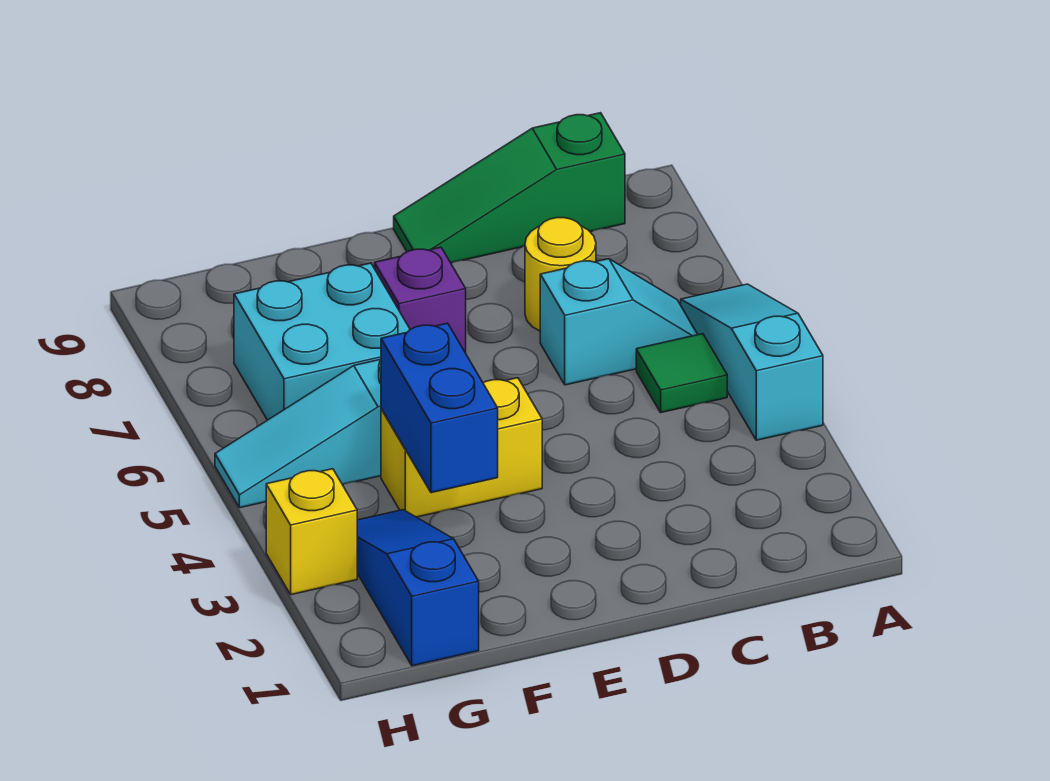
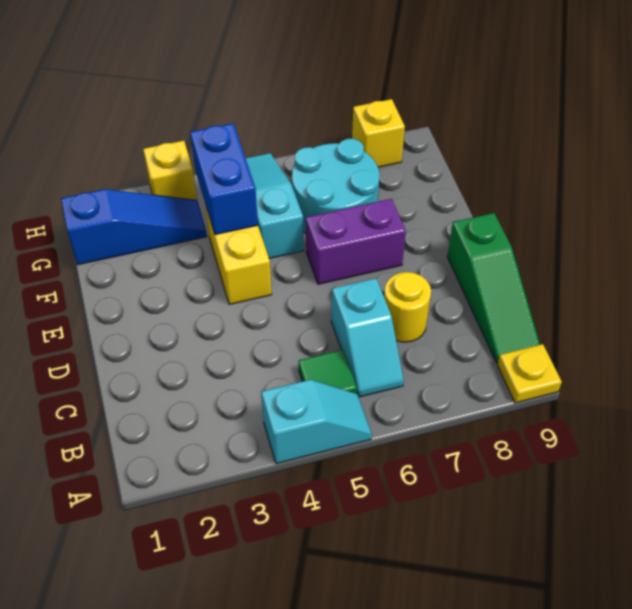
cyan slope A4:A6 level 1 top 4 -> cyan slope A4:A5 level 1 top 4
none -> yellow plate A9 level 1
green slope B9:D9 level 1 top B -> green slope B9:D9 level 1 top D
purple brick E7 level 1 -> purple brick E6:E7 level 1
blue brick F3:F4 level 2 -> blue brick F4:G4 level 2
cyan brick F6:G7 level 1 -> cyan round brick F6:G7 level 1
none -> yellow brick H8 level 1

